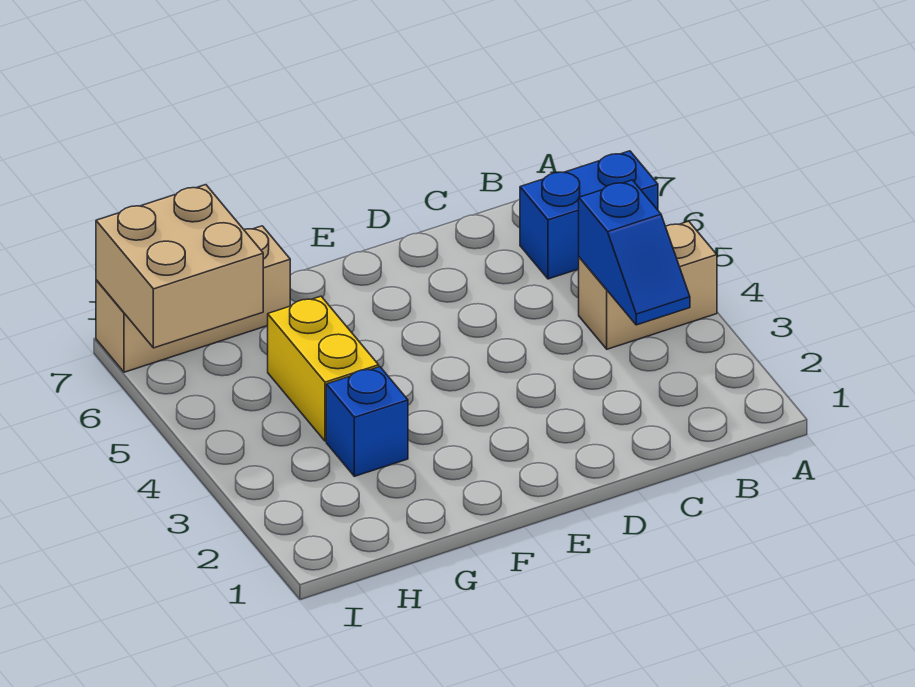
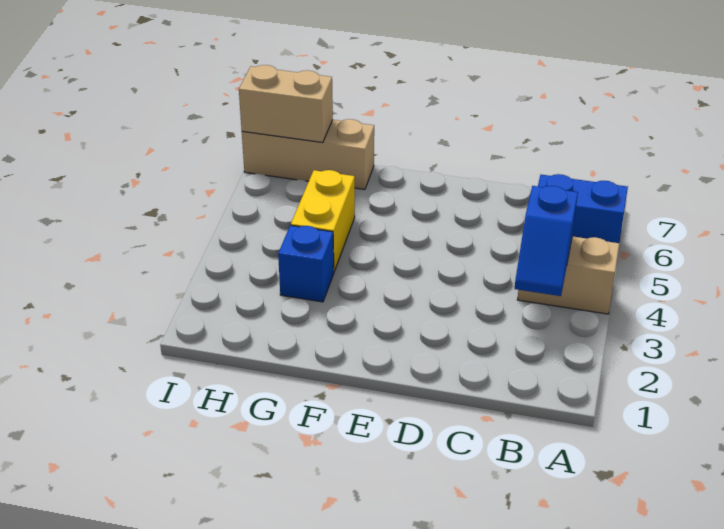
tan brick H6:I7 level 2 -> tan brick H7:I7 level 2

